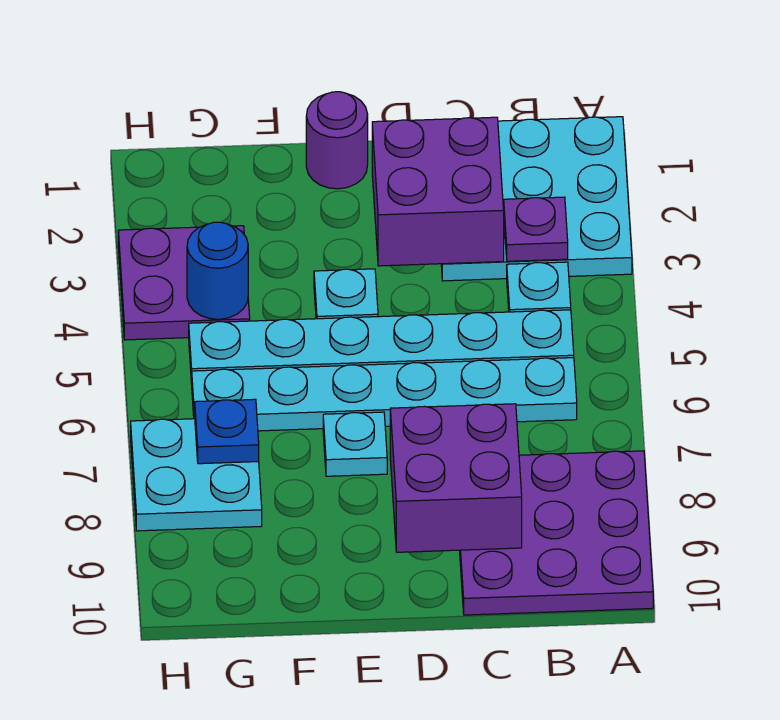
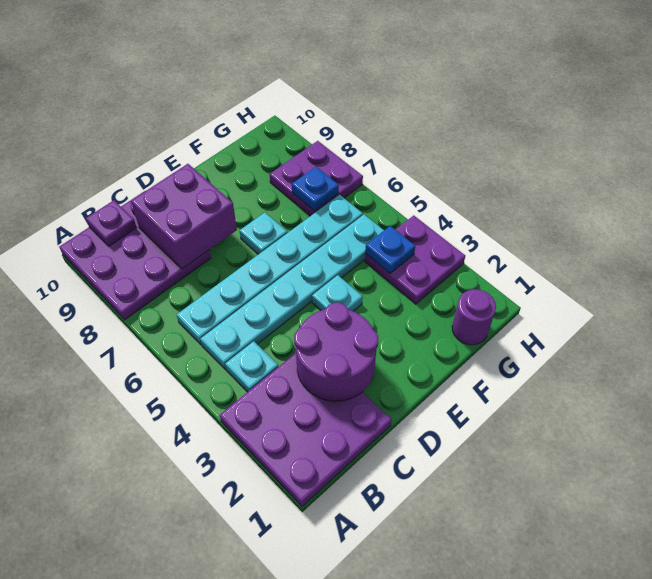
cyan plate A1:C3 level 1 -> purple plate A1:C3 level 1
purple plate B3 level 2 -> purple plate B10 level 2
purple brick C2:D3 level 2 -> purple round brick C2:D3 level 2
purple round brick E1 level 1 -> purple round brick G1 level 1
blue round brick G4 level 2 -> blue plate G4 level 2
cyan plate G7:H8 level 1 -> purple plate G7:H8 level 1

